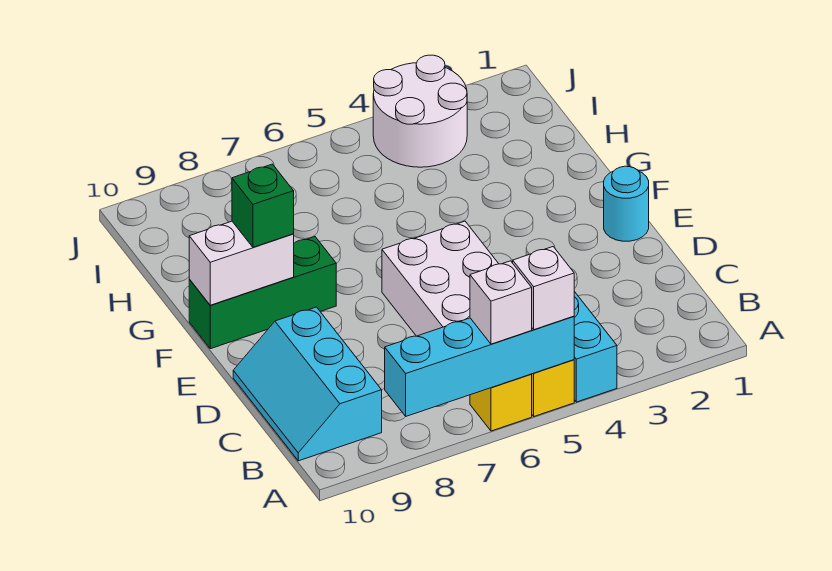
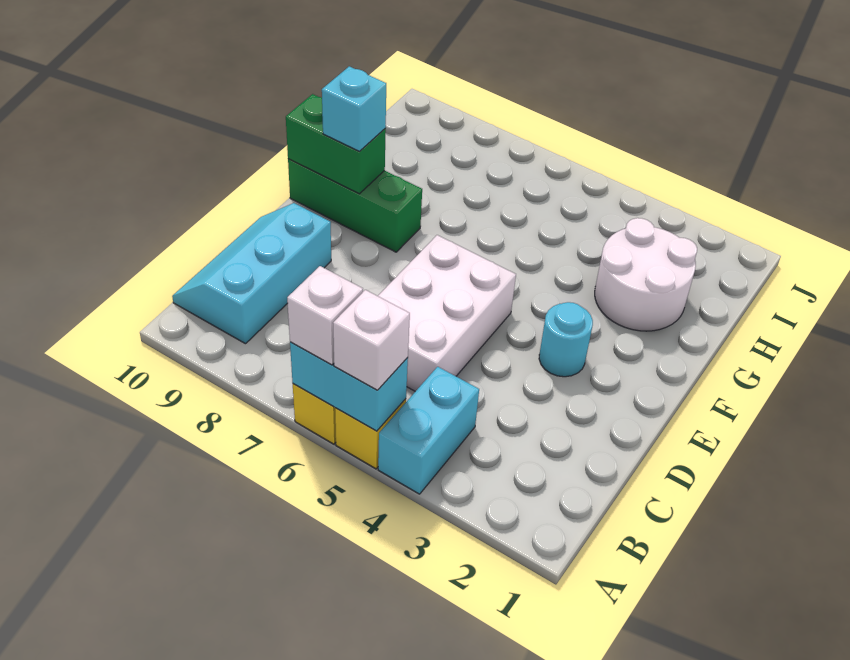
cyan brick A5:A8 level 2 -> cyan brick A5:A6 level 2
cyan round brick E1 level 1 -> cyan round brick E3 level 1
white brick F9:F10 level 2 -> green brick F9:F10 level 2
green brick F9 level 3 -> cyan brick F9 level 3
white round brick I3:J4 level 1 -> white round brick G2:H3 level 1

